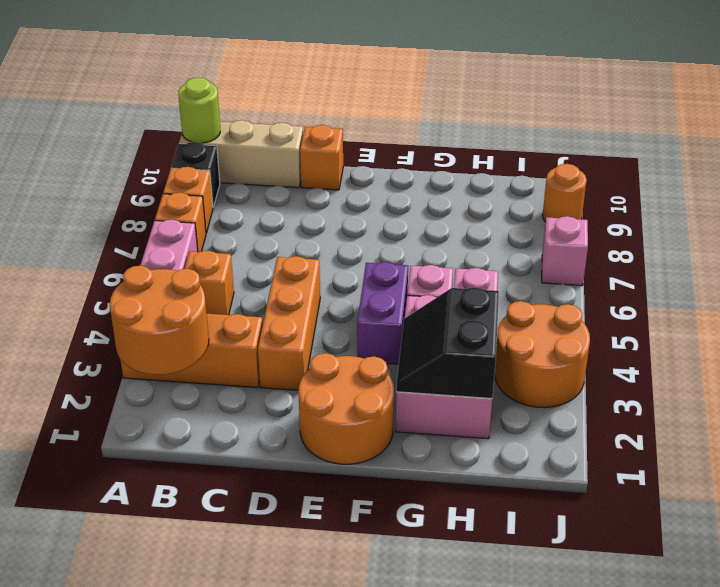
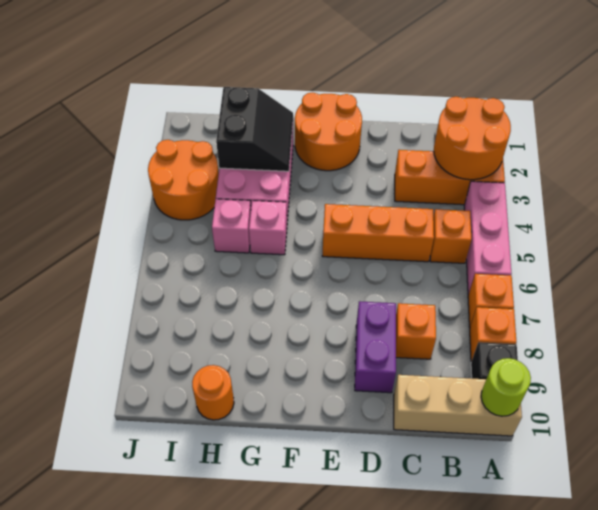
orange brick D3:D5 level 1 -> orange brick C5:E5 level 1
orange brick D10 level 1 -> orange brick C8 level 1
purple brick F4:F5 level 1 -> purple brick D8:D9 level 1
pink brick J7 level 1 -> none
orange round brick J9 level 1 -> orange round brick H10 level 1

